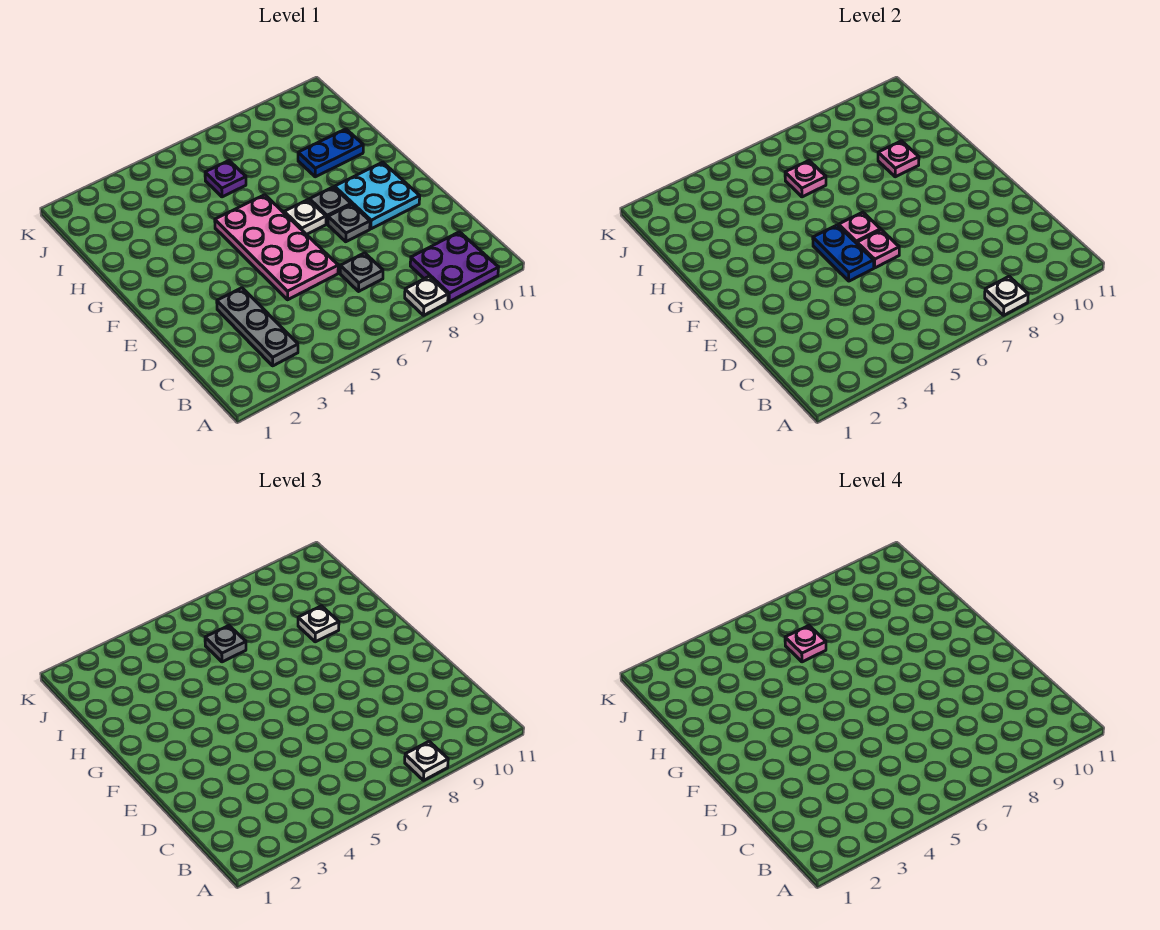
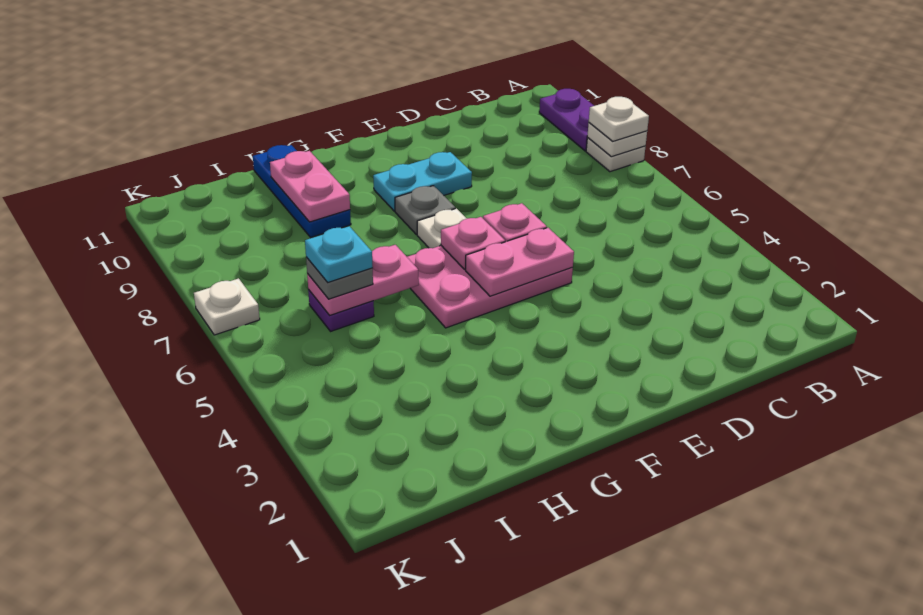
purple plate A9:B10 level 1 -> purple plate A9:A10 level 1
grey plate B3:D3 level 1 -> none
grey plate C7 level 1 -> none
pink plate D5:G6 level 1 -> pink plate E5:G6 level 1
blue plate E5:F5 level 2 -> pink plate E5:F5 level 2
grey plate E8 level 1 -> none
cyan plate E9:F10 level 1 -> cyan plate E9:F9 level 1
blue plate H9:H10 level 1 -> blue plate H9:H11 level 1
pink plate H9 level 2 -> pink plate H9:H10 level 2
white plate H9 level 3 -> white plate K7 level 1
pink plate I6 level 2 -> pink plate H6:I6 level 2
pink plate I6 level 4 -> cyan plate I6 level 4

